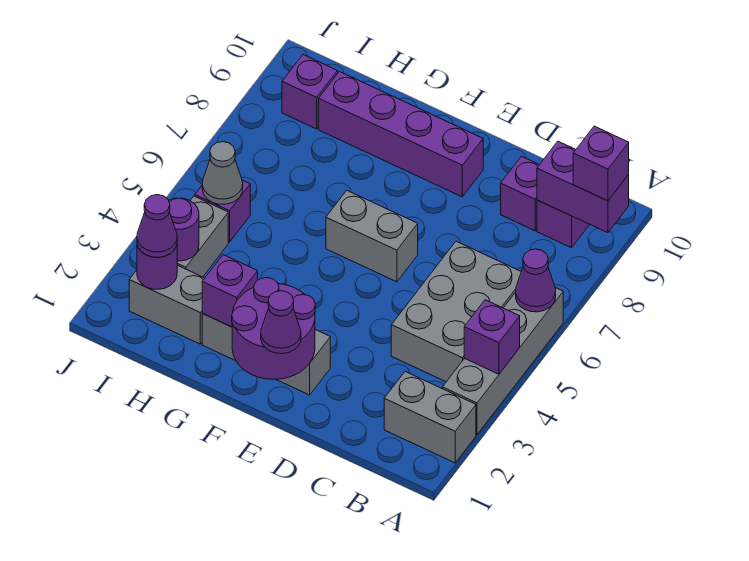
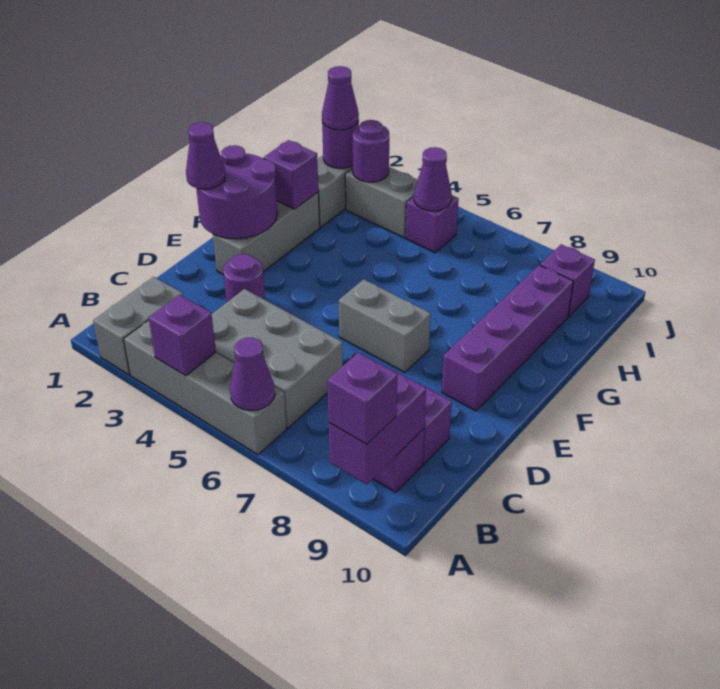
none -> purple round brick D3 level 1
grey brick E6:F6 level 1 -> grey brick E6:E7 level 1
grey cone I5 level 2 -> purple cone I5 level 2

